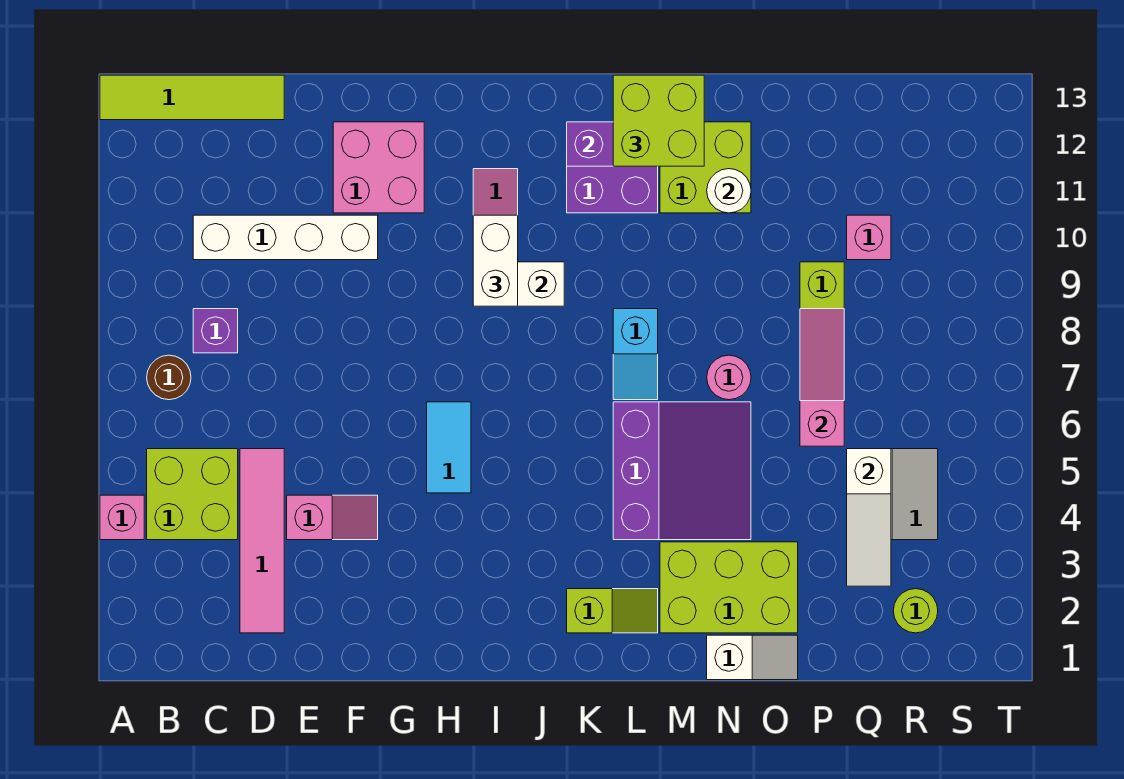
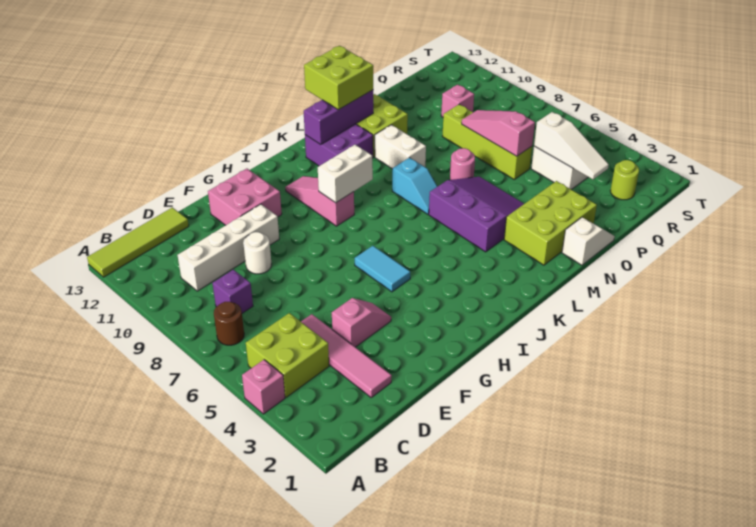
white brick I9:I10 level 3 -> white brick M9:M10 level 1
lime slope K2:L2 level 1 top K -> none
white round brick N11 level 2 -> white round brick E9 level 1

